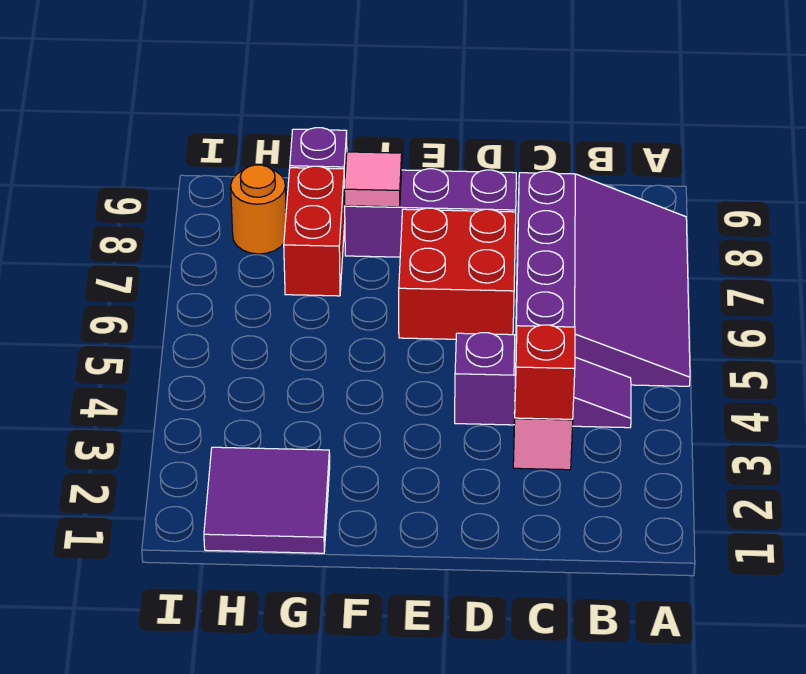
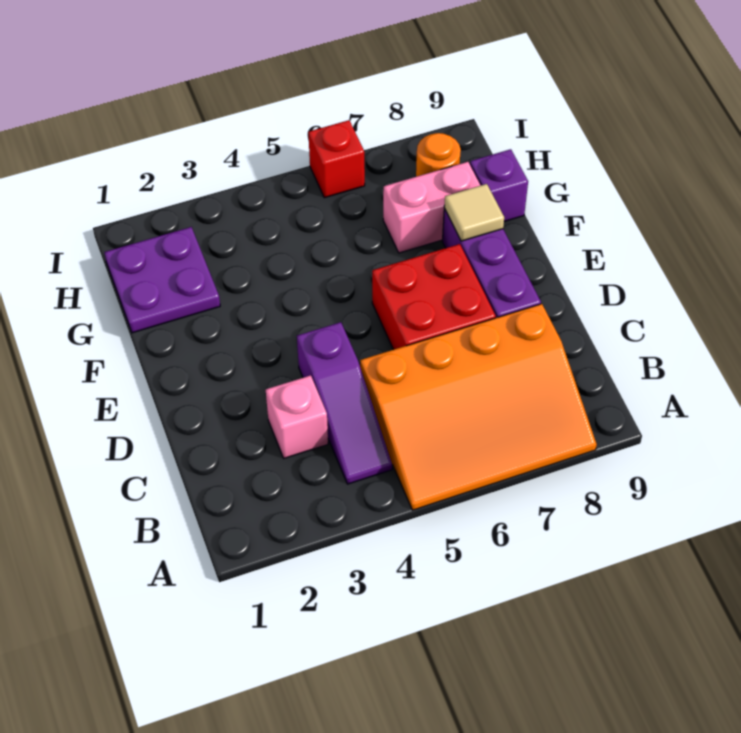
purple slope A5:C8 level 1 top C -> orange slope A5:C8 level 1 top C
red brick C3 level 2 -> red brick I6 level 1
pink tile F8 level 2 -> tan tile F8 level 2
purple tile G1:H2 level 1 -> purple plate G1:H2 level 1
red brick G7:G8 level 1 -> pink brick G7:G8 level 1

